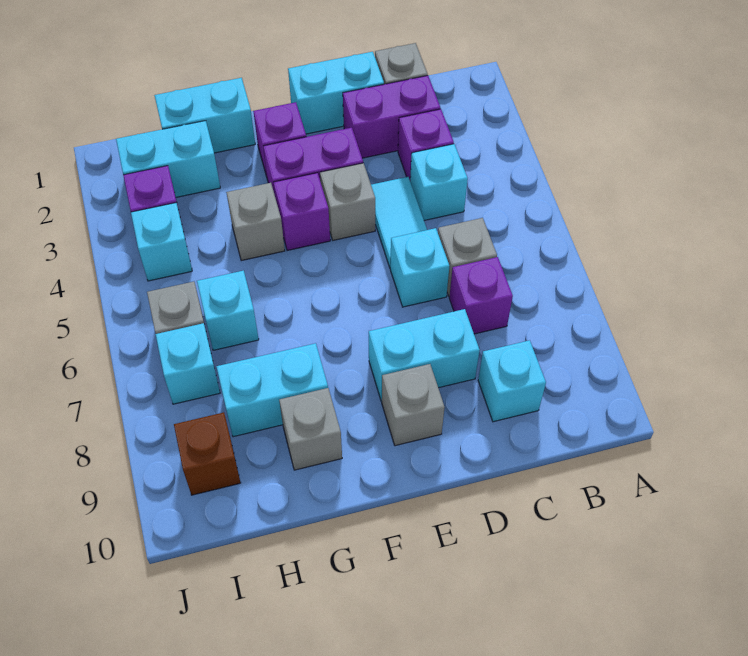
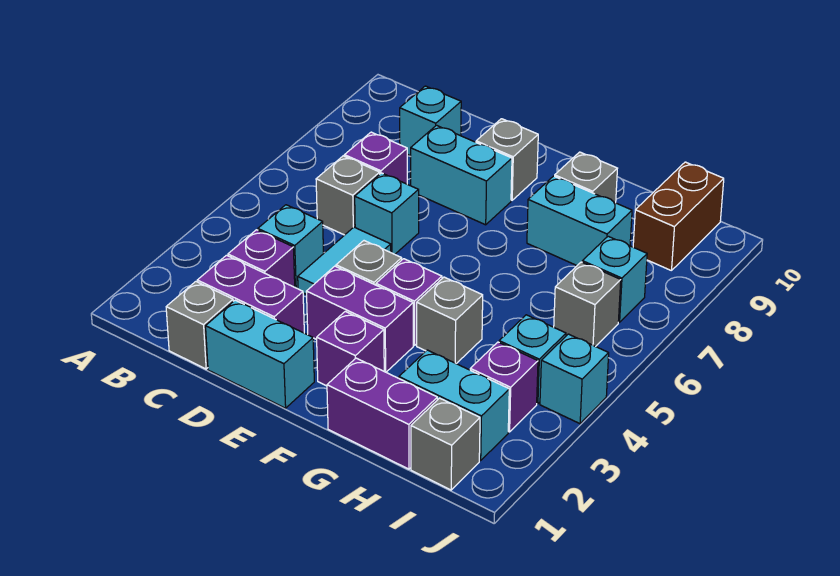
cyan brick G1:H1 level 1 -> purple brick G1:H1 level 1
cyan brick H6 level 1 -> cyan brick J4 level 1
none -> grey brick I1 level 1
brown brick I9 level 1 -> brown brick I9:I10 level 1

